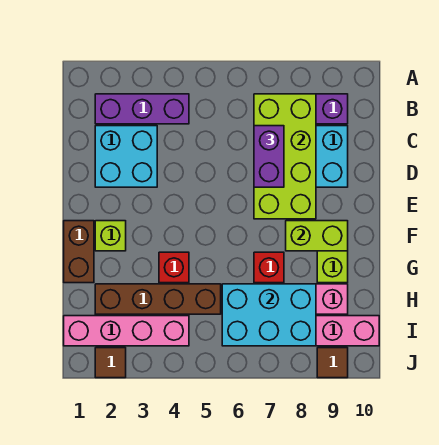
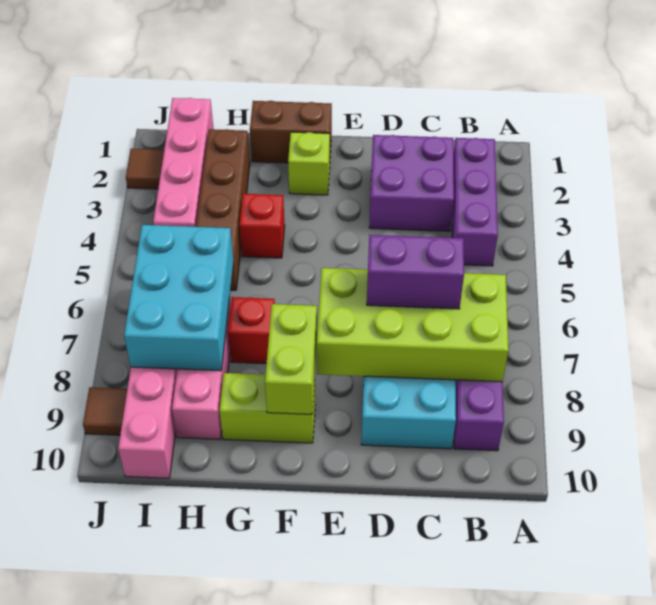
cyan brick C2:D3 level 1 -> purple brick C2:D3 level 1

